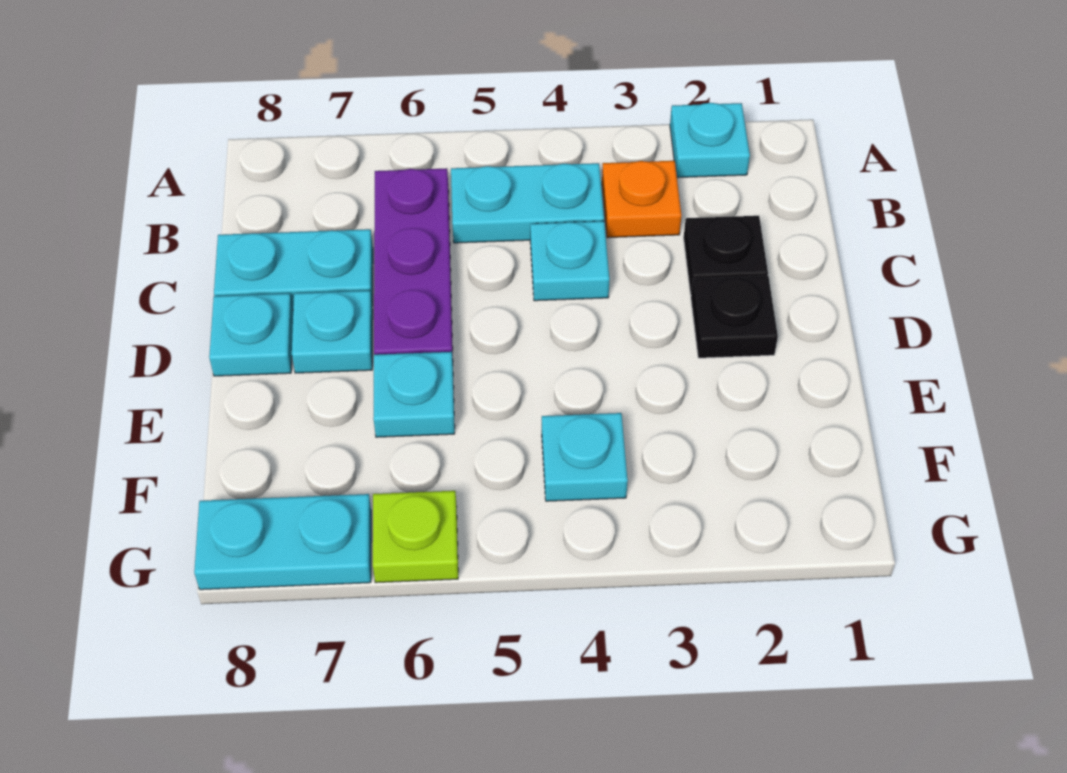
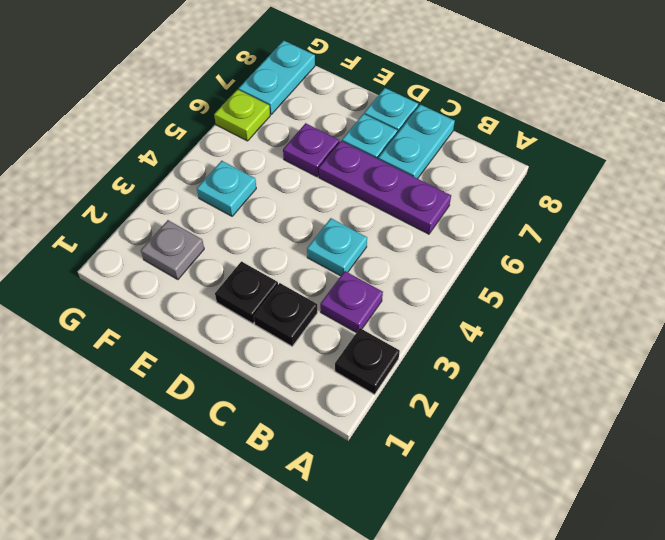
cyan plate A2 level 1 -> black plate A2 level 1
orange plate B3 level 1 -> purple plate B3 level 1
cyan plate B4:B5 level 1 -> none
cyan plate E6 level 1 -> purple plate E6 level 1
none -> grey plate F2 level 1

